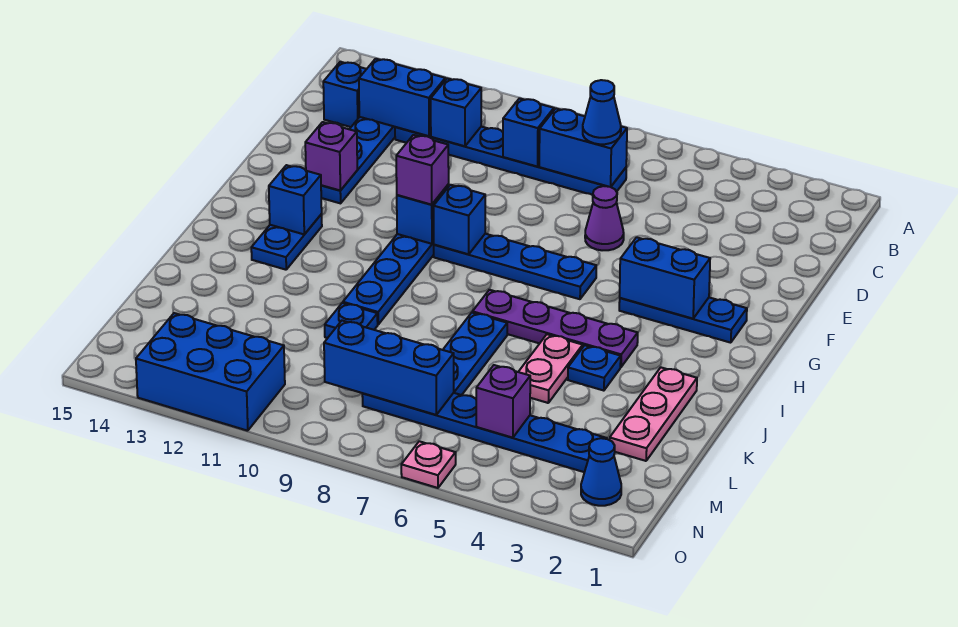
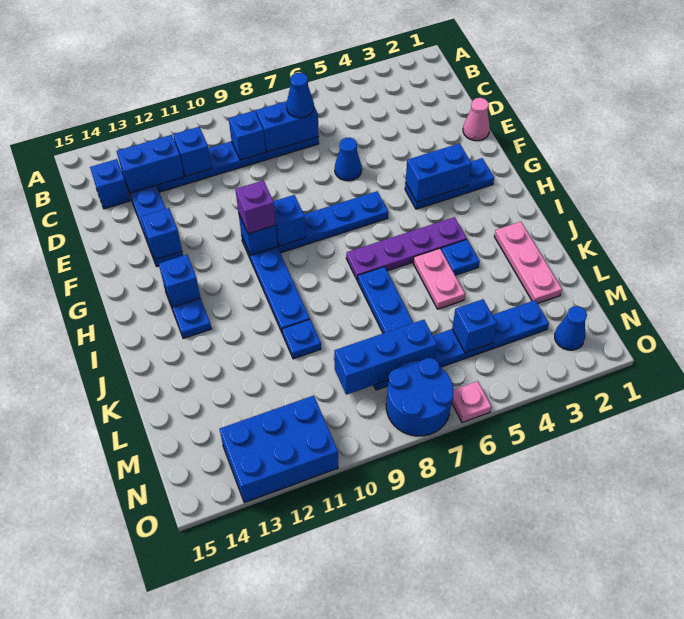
none -> pink cone E1 level 1
purple cone E6 level 1 -> blue cone E6 level 1
purple brick F13 level 2 -> blue brick F13 level 2
purple brick M5 level 2 -> blue brick M5 level 2
none -> blue round brick N7:O8 level 1

